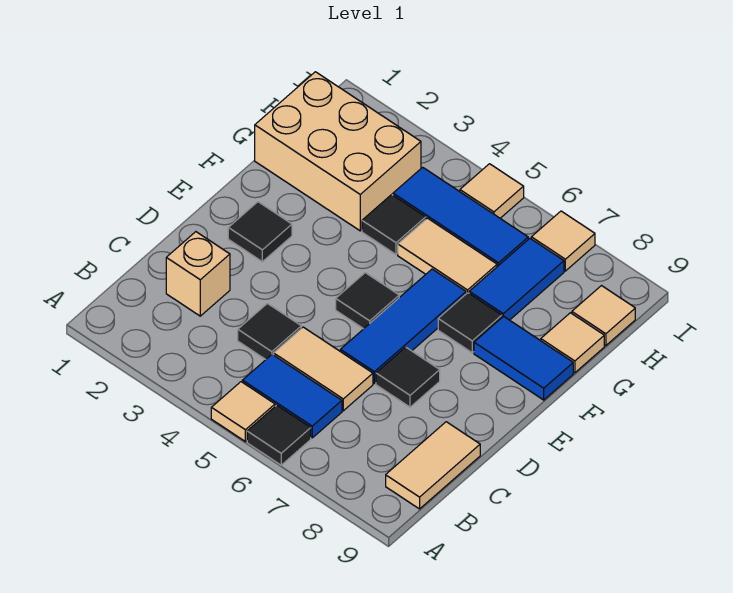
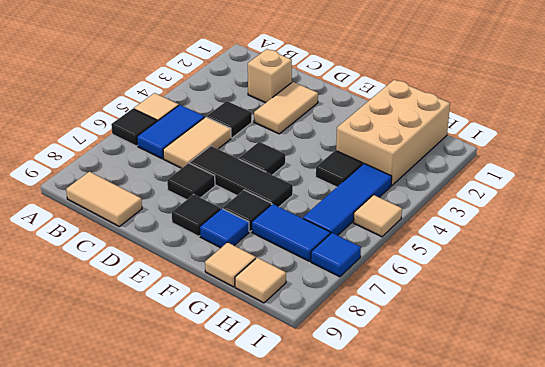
blue tile D6:F6 level 1 -> black tile D6:F6 level 1
black tile E2 level 1 -> black tile E8 level 1
blue tile F8:F9 level 1 -> blue tile F8 level 1
tan tile G5:G6 level 1 -> tan tile D2:D3 level 1
tan tile I7 level 1 -> blue tile I7 level 1

